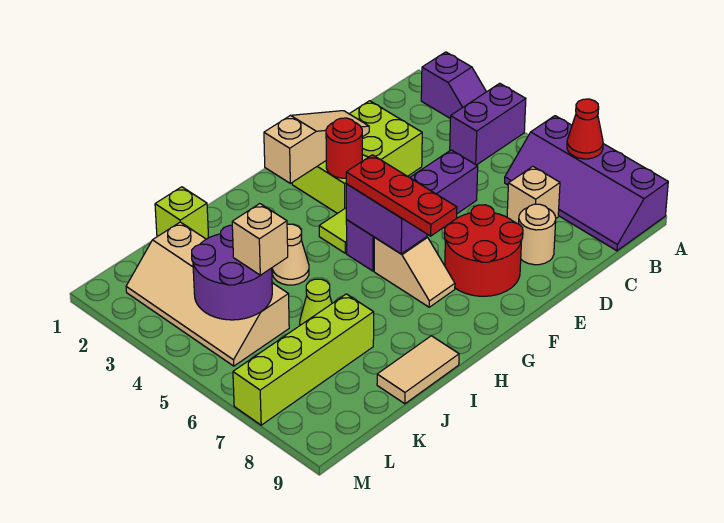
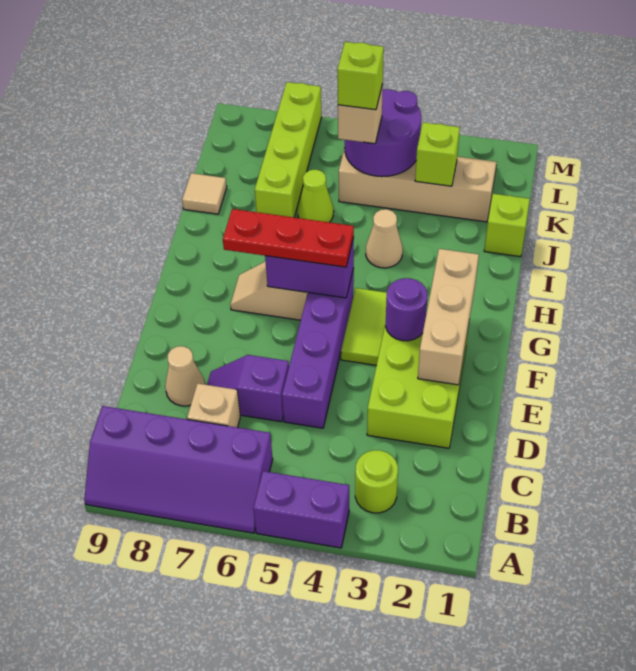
purple slope A2:A3 level 1 top 2 -> purple slope D6:D7 level 1 top 6
purple brick A4:B4 level 1 -> purple brick A4:A5 level 1
purple slope A6:B9 level 1 top A -> purple slope A6:B9 level 1 top B
red cone A7 level 2 -> none
none -> lime round brick B3 level 1
tan round brick D8 level 1 -> tan cone D8 level 1
tan slope E2:G2 level 2 top G -> tan brick E2:G2 level 2
red round brick E7:F8 level 1 -> none
red round brick F3 level 2 -> purple round brick F3 level 2
tan tile I9:J9 level 1 -> tan tile J9 level 1
none -> lime brick K3 level 2
none -> lime brick K5 level 4

